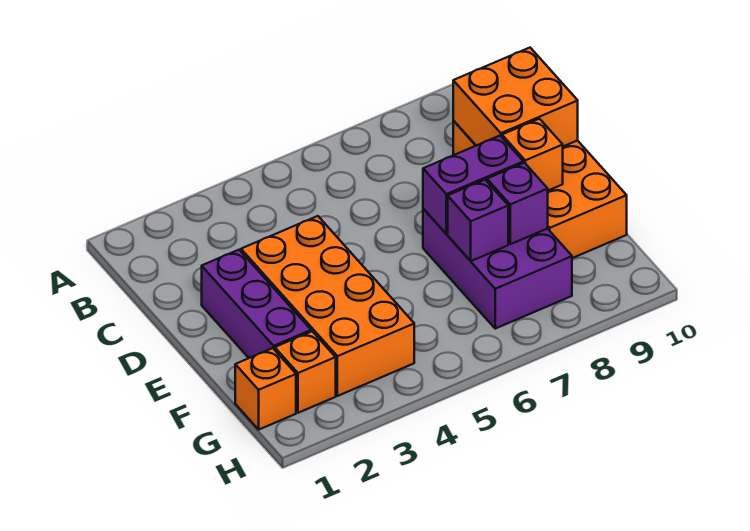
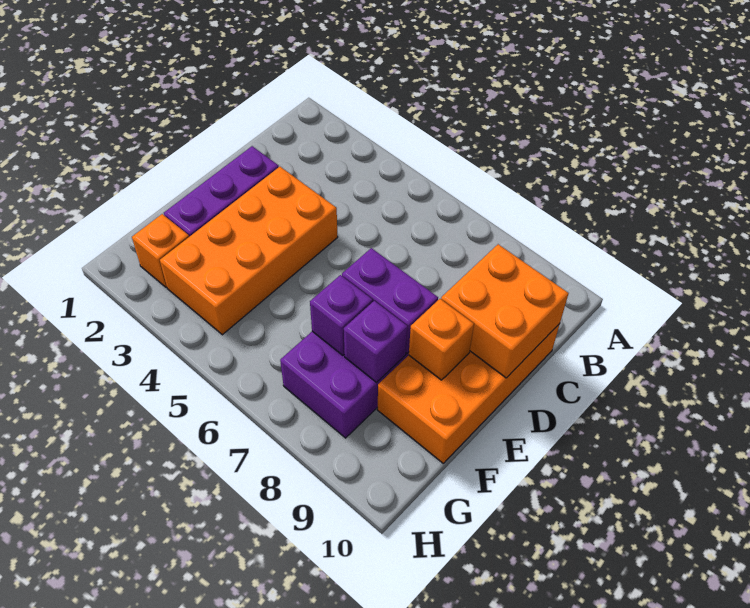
orange brick G1 level 1 -> none

